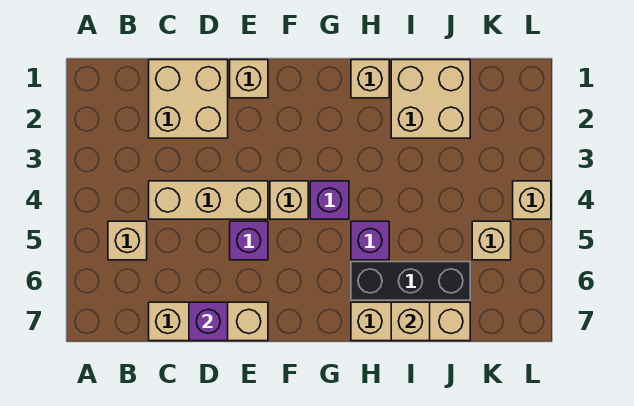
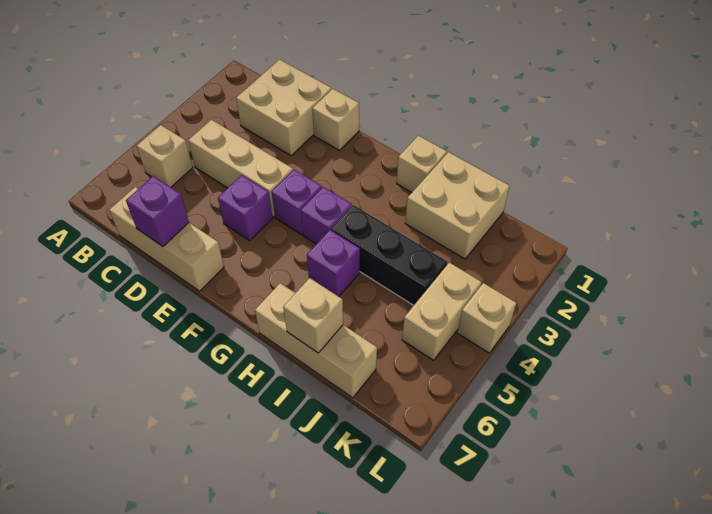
tan brick F4 level 1 -> purple brick F4 level 1
black brick H6:J6 level 1 -> black brick H4:J4 level 1
tan brick K5 level 1 -> tan brick K4:K5 level 1

